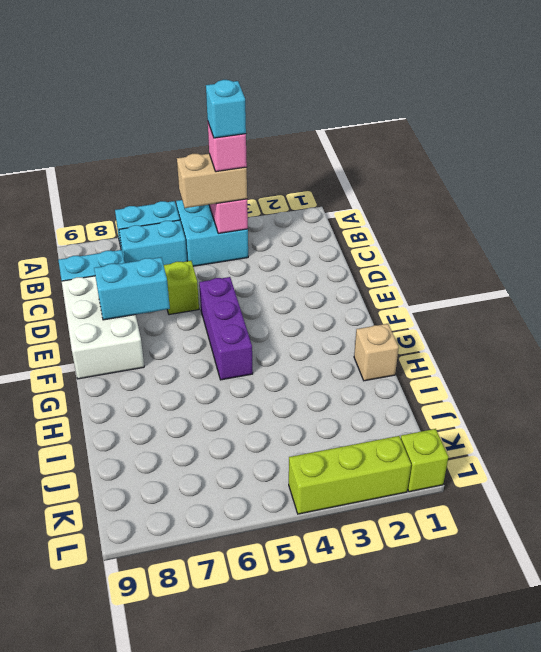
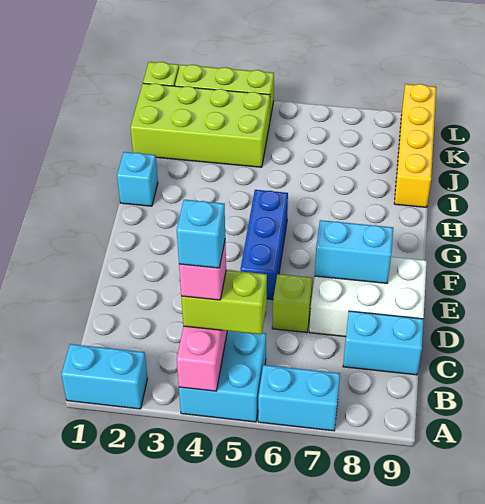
tan brick B4:B5 level 3 -> lime brick B4:B5 level 3
cyan brick B6:B7 level 1 -> cyan brick A1:A2 level 1
white brick D8:F9 level 1 -> white brick D7:E9 level 1
purple brick E5:G5 level 1 -> blue brick E5:G5 level 1
tan brick H1 level 1 -> cyan brick H1 level 1
none -> yellow brick I9:L9 level 1
none -> lime brick J1:K4 level 1

